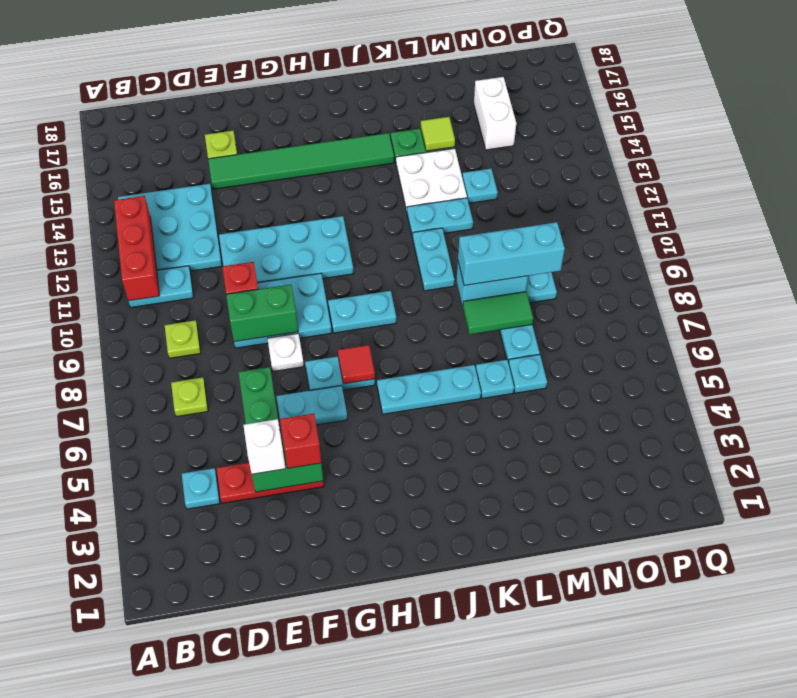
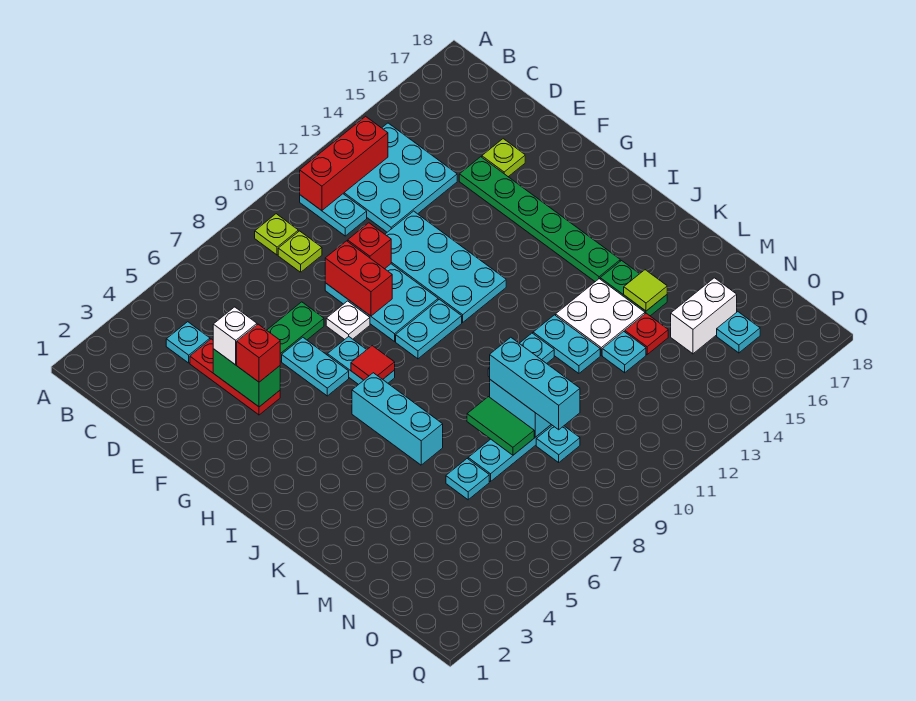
lime plate C7 level 1 -> lime plate B9 level 1
green brick E9:F9 level 2 -> red brick E9:F9 level 2
green tile E15:J15 level 1 -> green plate E15:J15 level 1
cyan plate H9:I9 level 1 -> cyan plate H9:H10 level 1
cyan plate I6:K6 level 1 -> cyan brick I6:K6 level 1
cyan plate L6 level 1 -> cyan plate O16 level 1
none -> red plate M14 level 1

